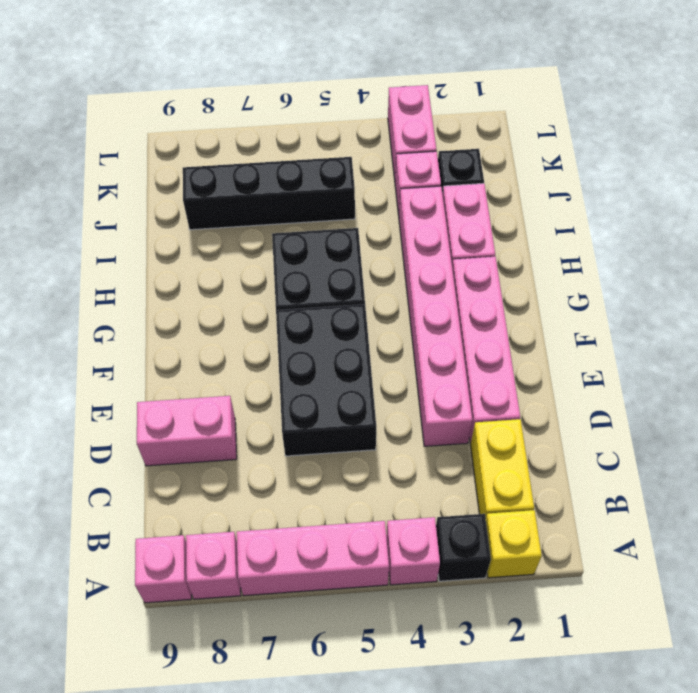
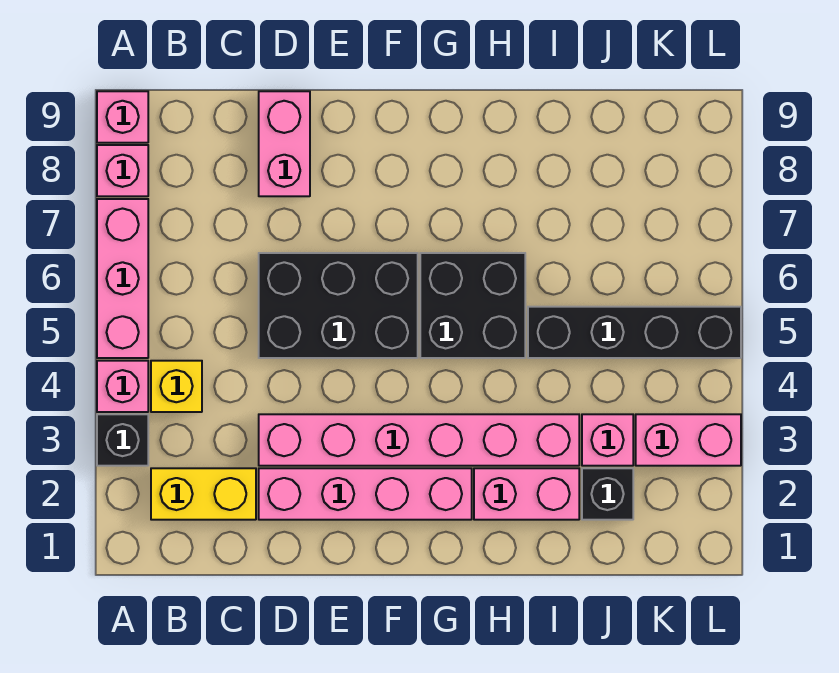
yellow brick A2 level 1 -> yellow brick B4 level 1
black brick J5:J8 level 1 -> black brick I5:L5 level 1

